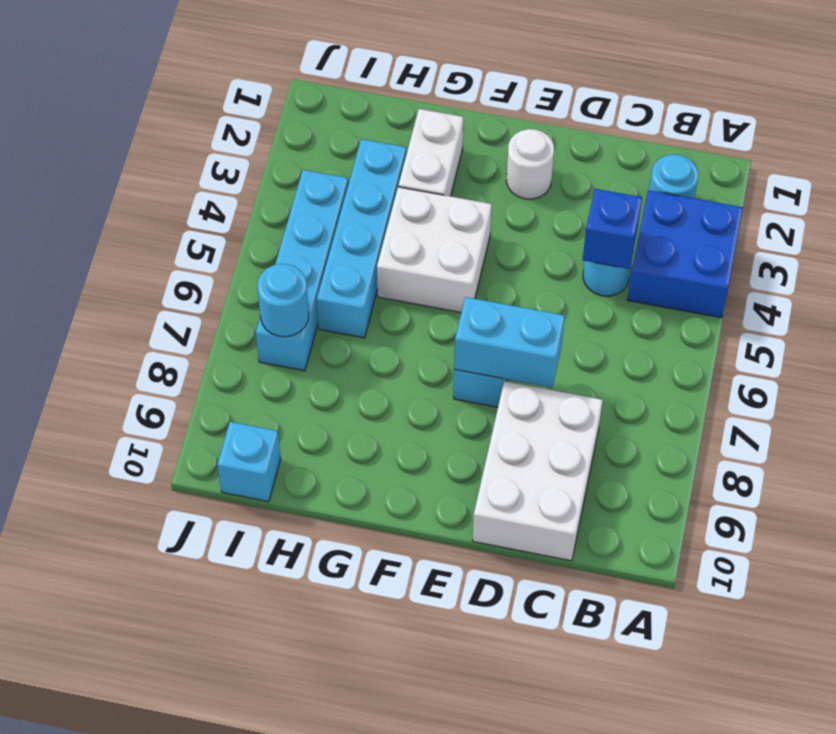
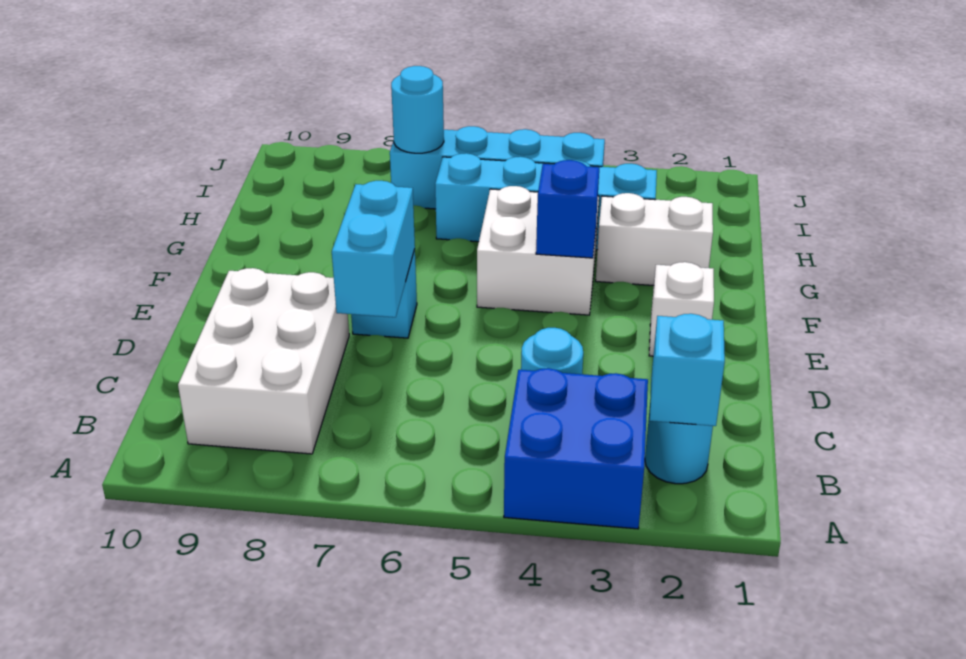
blue brick C4 level 2 -> blue brick F4 level 2
white brick C8:D10 level 1 -> white brick B8:D9 level 1
white round brick E2 level 1 -> white brick E2 level 1
cyan brick I10 level 1 -> cyan brick B2 level 2

